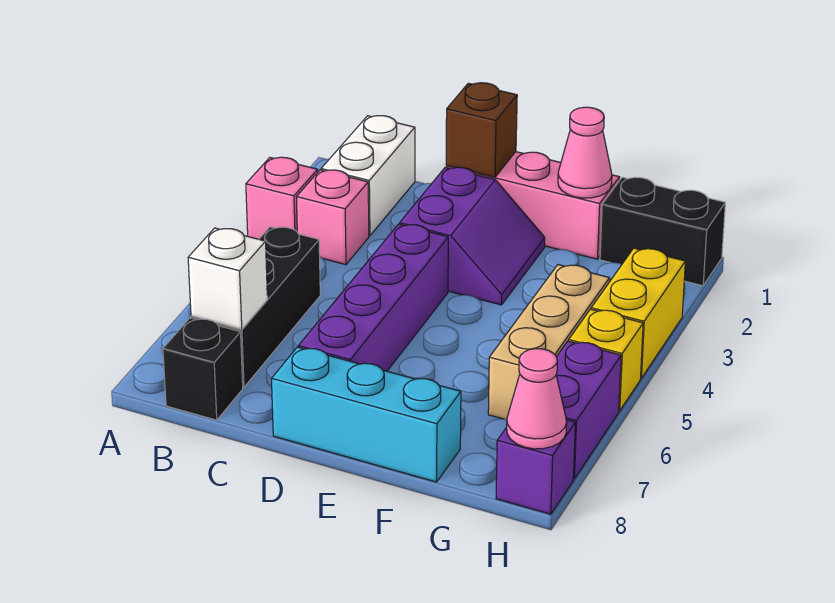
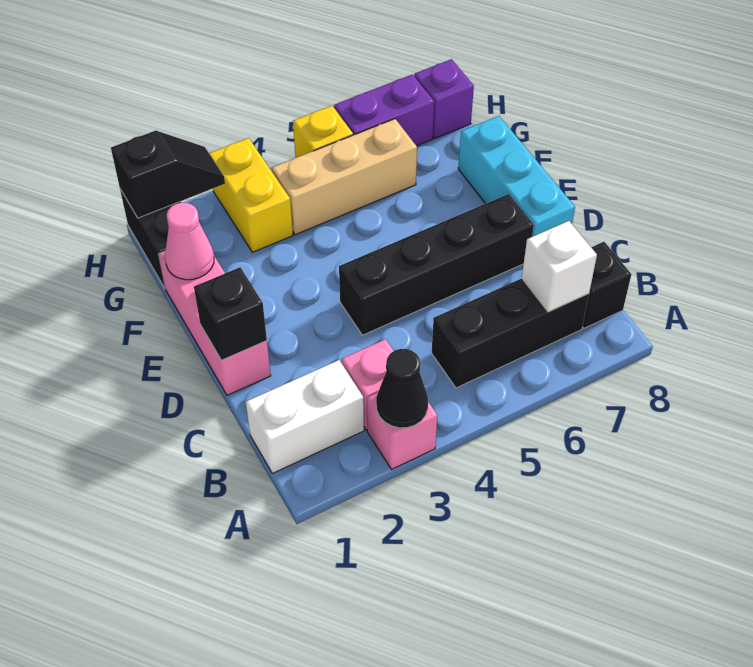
none -> black cone A3 level 2
brown brick D1 level 2 -> black brick D1 level 2
purple slope D2:E3 level 1 top D -> none
purple brick D4:D7 level 1 -> black brick D4:D7 level 1
none -> black slope H1:H2 level 2 top 1
yellow brick H3:H4 level 1 -> yellow brick G3:H3 level 1
pink cone H8 level 2 -> none

